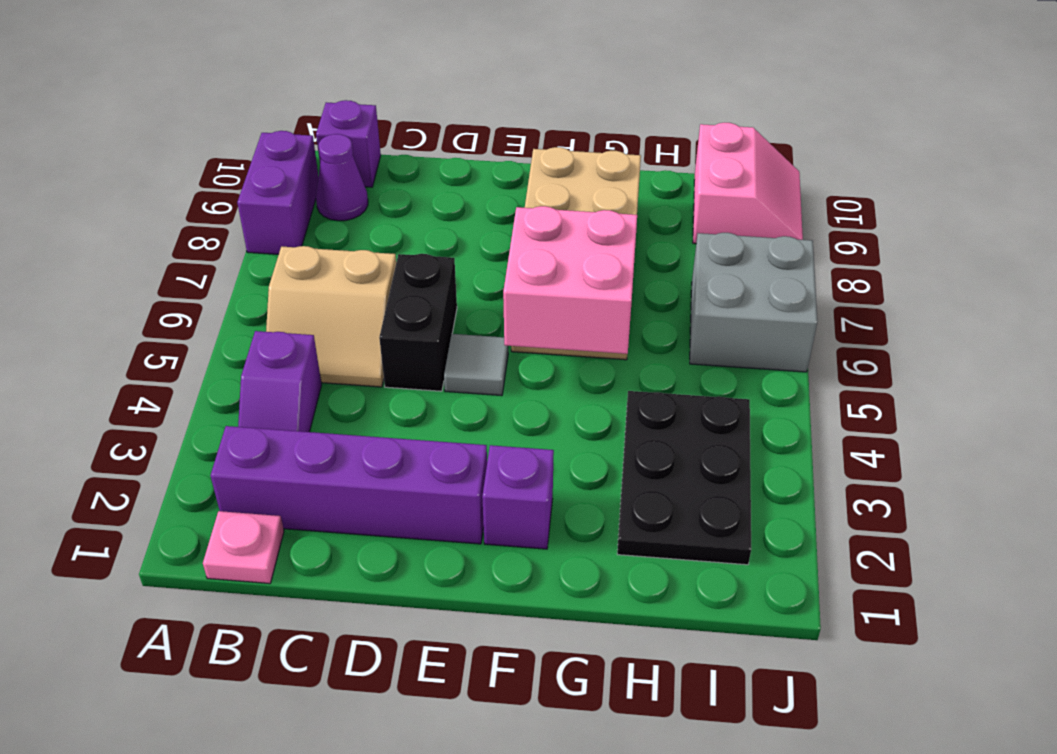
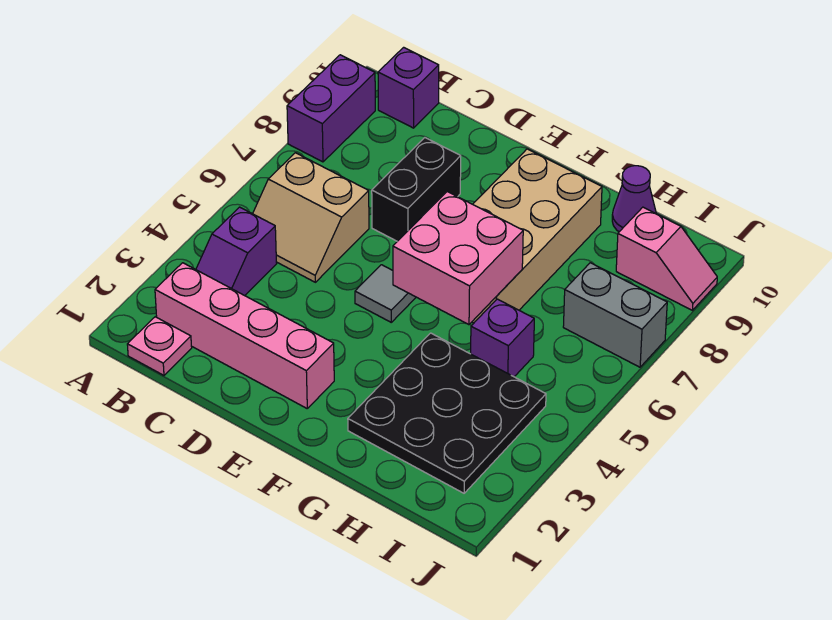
purple brick B2:E2 level 1 -> pink brick B2:E2 level 1
purple cone B9 level 1 -> purple cone H10 level 1
black brick D5:D6 level 1 -> black brick D7:D8 level 1
purple brick F2 level 1 -> purple brick H5 level 1
black plate H2:I4 level 1 -> black plate G2:I4 level 1
grey brick I6:J7 level 1 -> grey brick I7:J7 level 1
pink slope I9:J10 level 1 top I -> pink slope I9:J9 level 1 top I

